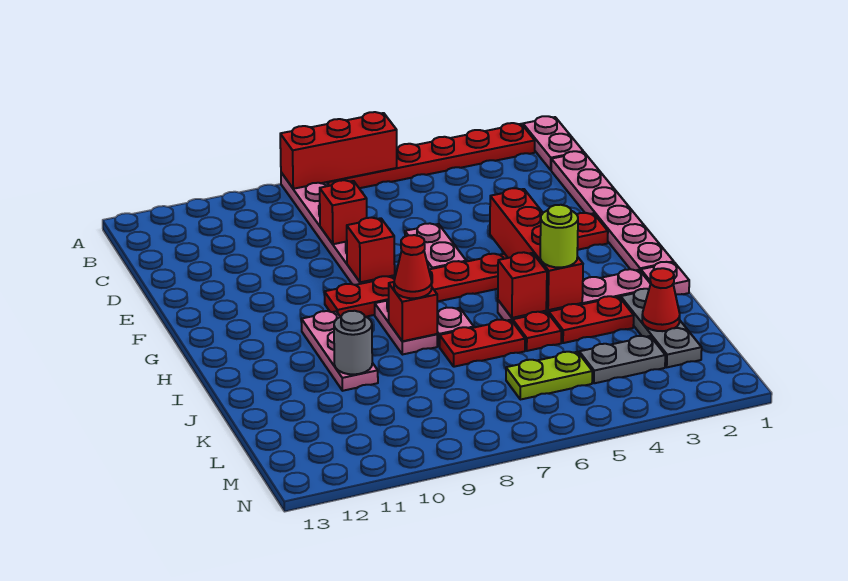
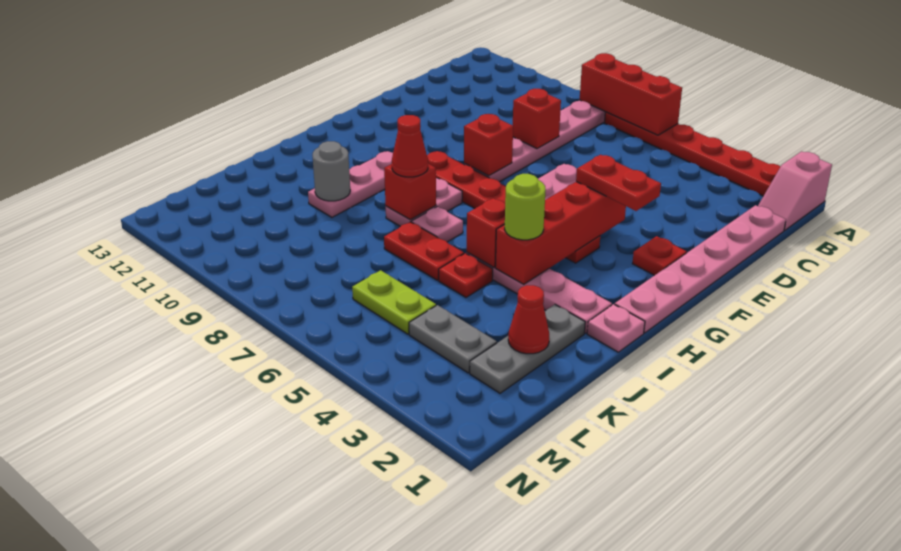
pink plate A1:B1 level 1 -> pink slope A1:B1 level 1 top A
red plate J3:J4 level 1 -> red plate F3:F4 level 3

